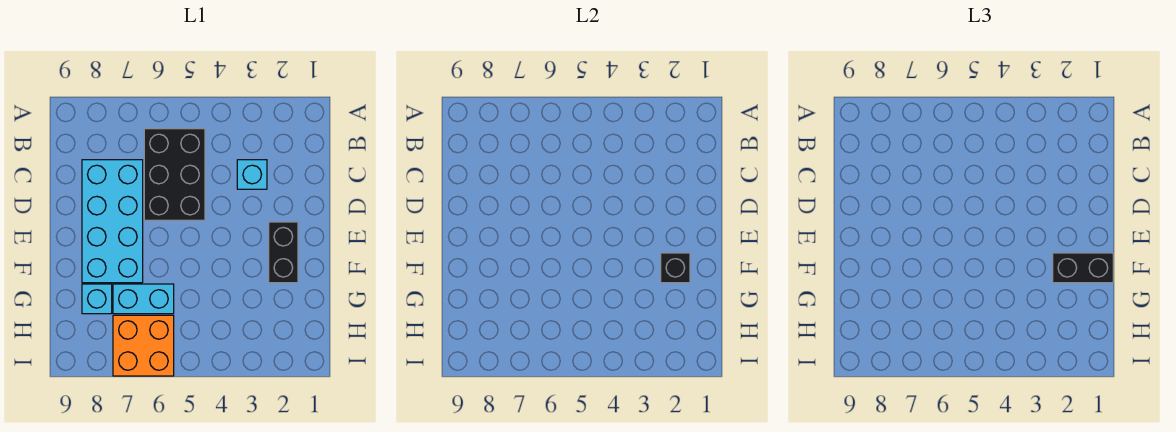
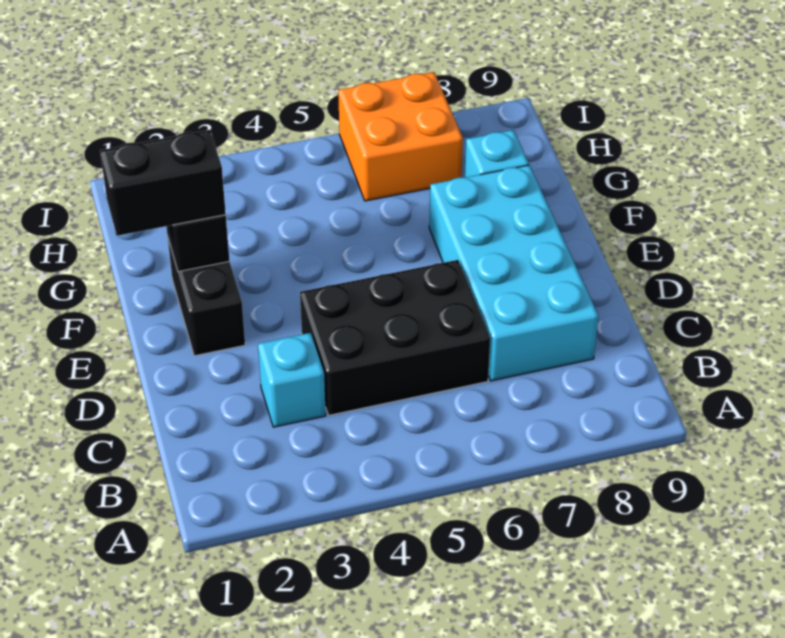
black brick B5:D6 level 1 -> black brick C4:D6 level 1
cyan brick G6:G7 level 1 -> none

